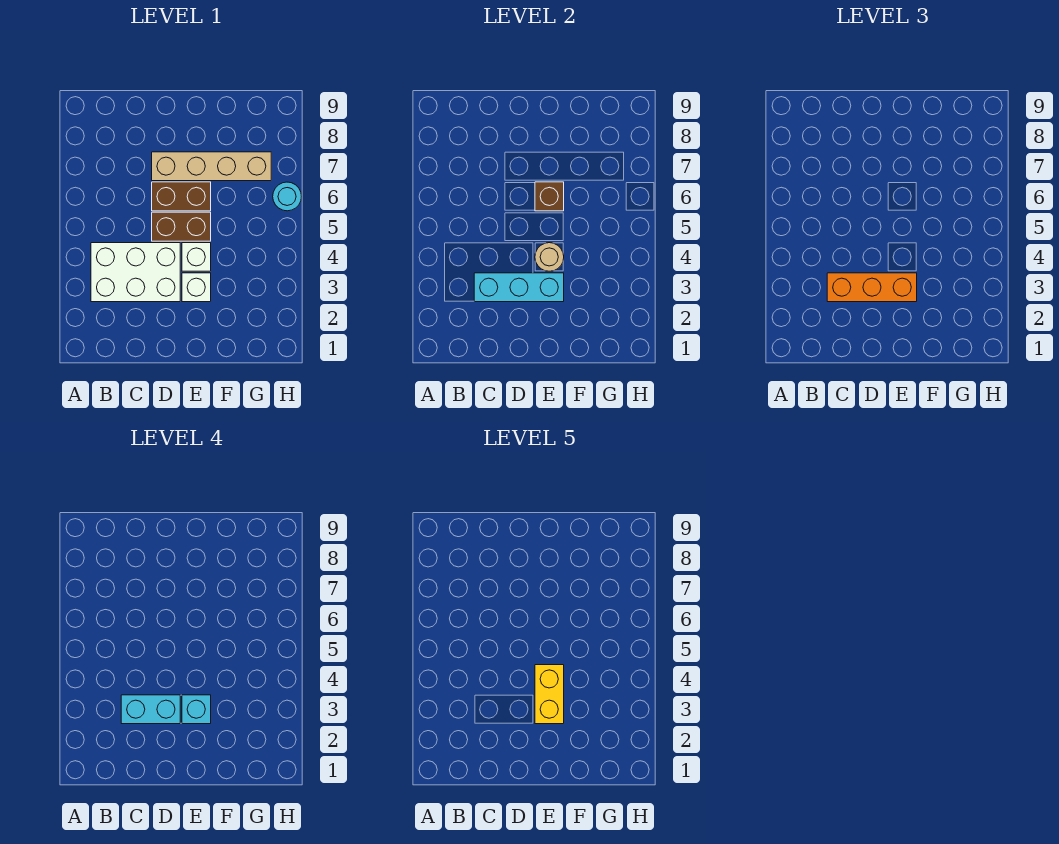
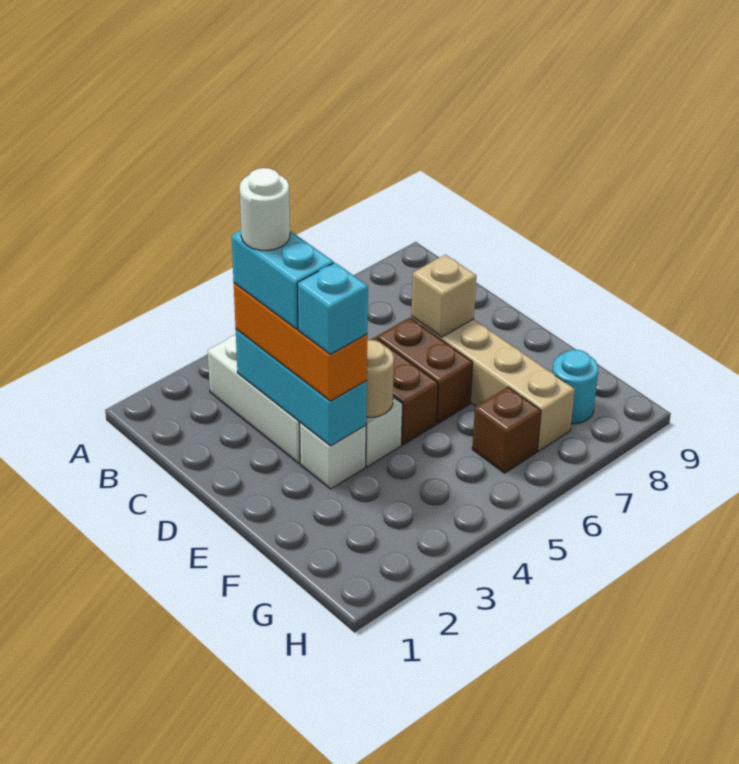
none -> white round brick C3 level 5
none -> tan brick D7 level 2
yellow brick E3:E4 level 5 -> none
brown brick E6 level 2 -> brown brick G6 level 1
cyan round brick H6 level 1 -> cyan round brick G8 level 1

